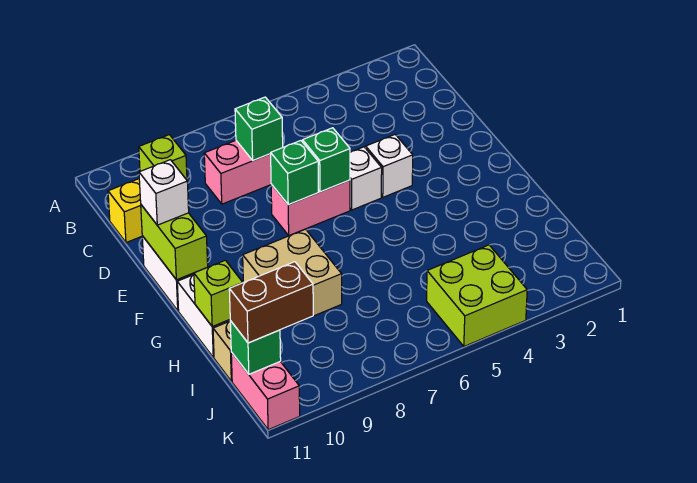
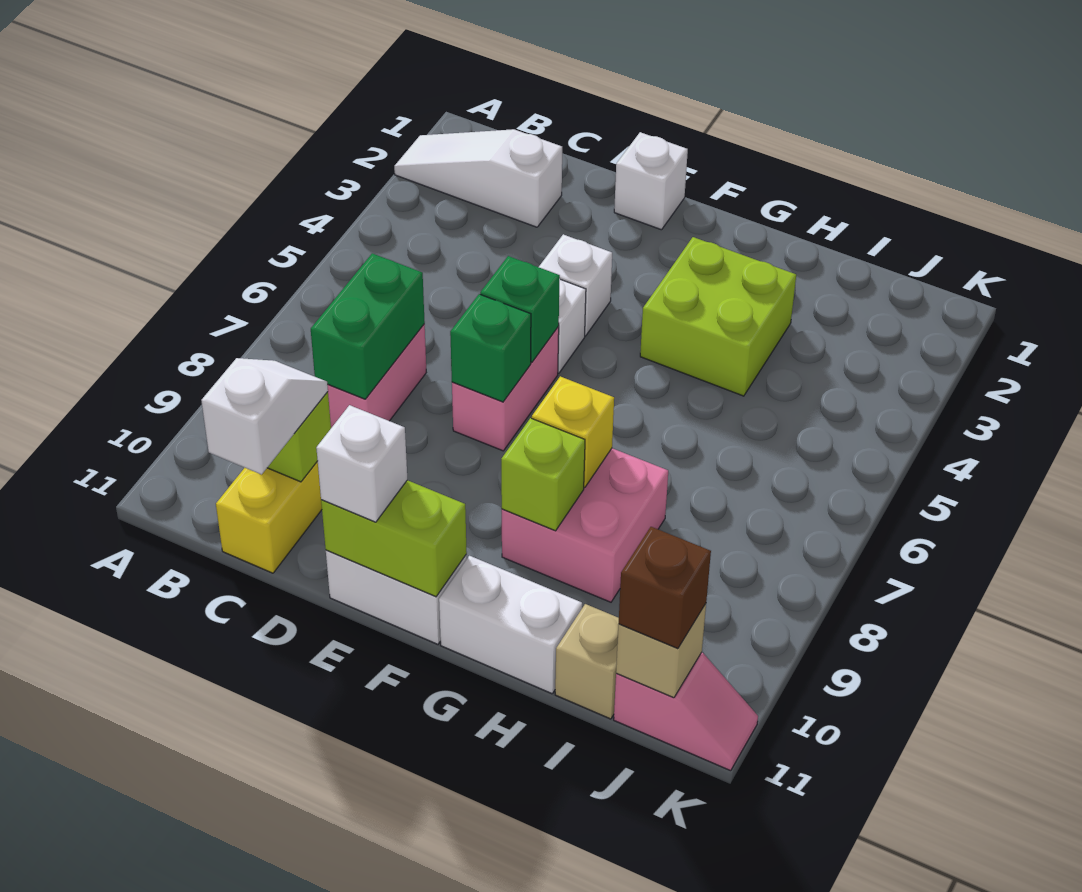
none -> white slope A2:C2 level 1 top C
green brick C7 level 2 -> green brick C7:C8 level 2
none -> white slope C10:C11 level 3 top 11
none -> white brick E1 level 1
tan brick G8:H9 level 1 -> pink brick G8:H9 level 1
none -> yellow brick G8 level 2
lime brick H11 level 2 -> lime brick G9 level 2
lime brick J4:K5 level 1 -> lime brick G3:H4 level 1
brown brick J10:J11 level 3 -> brown brick J11 level 3
pink brick J11:K11 level 1 -> pink slope J11:K11 level 1 top J
green brick J11 level 2 -> tan brick J11 level 2

